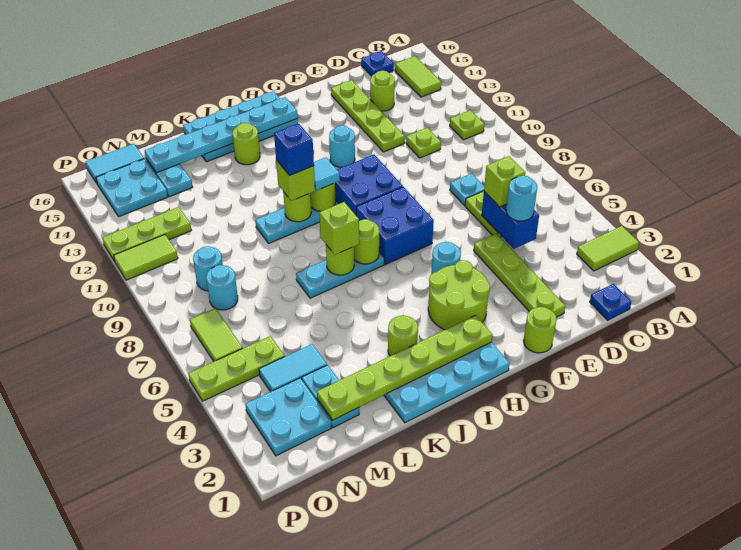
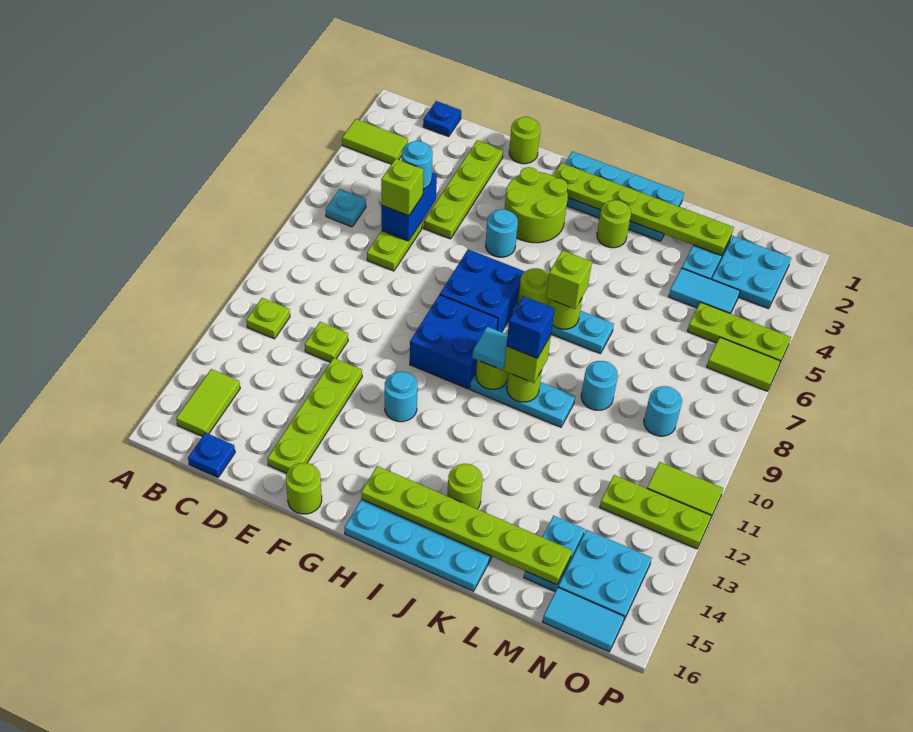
cyan plate D8 level 1 -> cyan plate B6 level 1
lime round brick D14 level 1 -> lime round brick F16 level 1
cyan plate H15:M15 level 2 -> lime plate H15:M15 level 2
cyan round brick N8 level 1 -> cyan round brick L9 level 1
lime tile O6:O7 level 1 -> lime tile O6:P6 level 1

